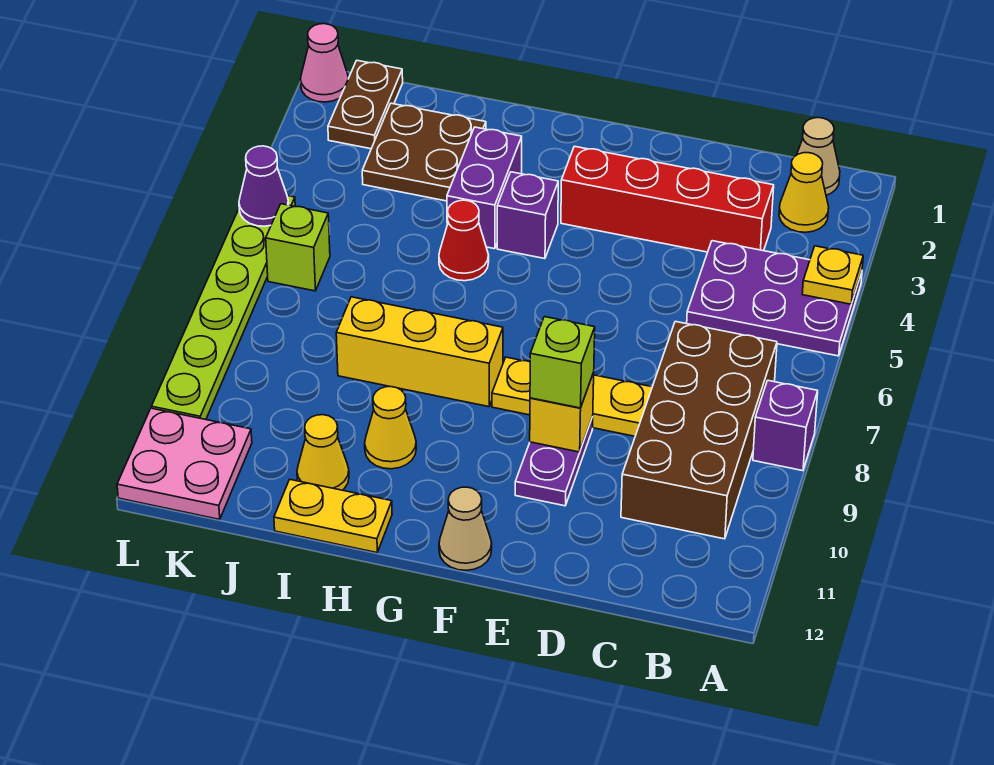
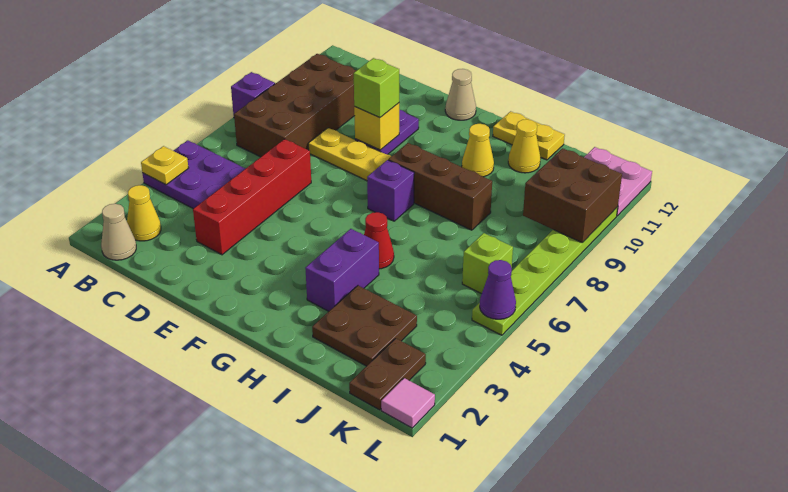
red brick C3:F3 level 1 -> red brick D3:D6 level 1
purple brick G4 level 1 -> purple brick G7 level 1
yellow brick G8:I8 level 1 -> brown brick G8:I8 level 1
none -> brown brick K9:L10 level 2
pink cone L1 level 1 -> pink tile L1 level 1

